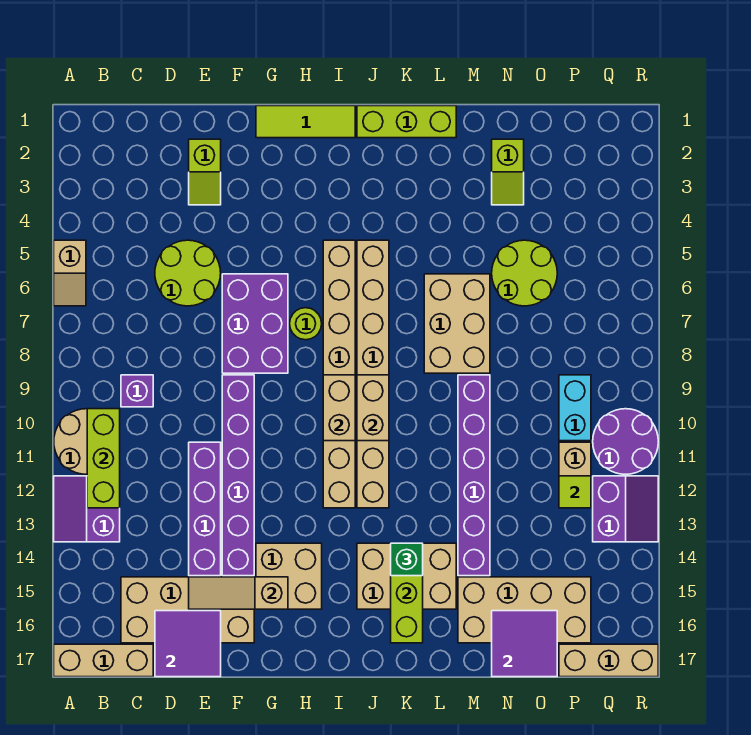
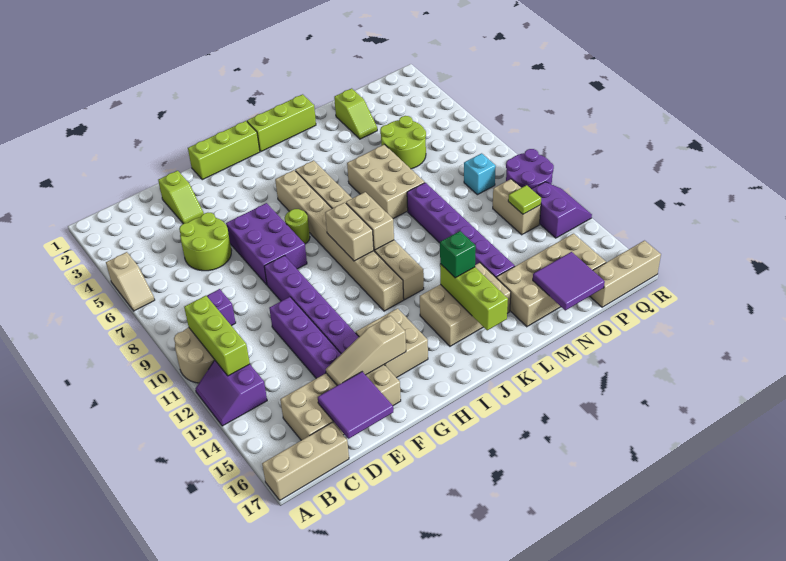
lime tile G1:I1 level 1 -> lime brick G1:I1 level 1
cyan brick P9:P10 level 1 -> cyan brick P9 level 1

